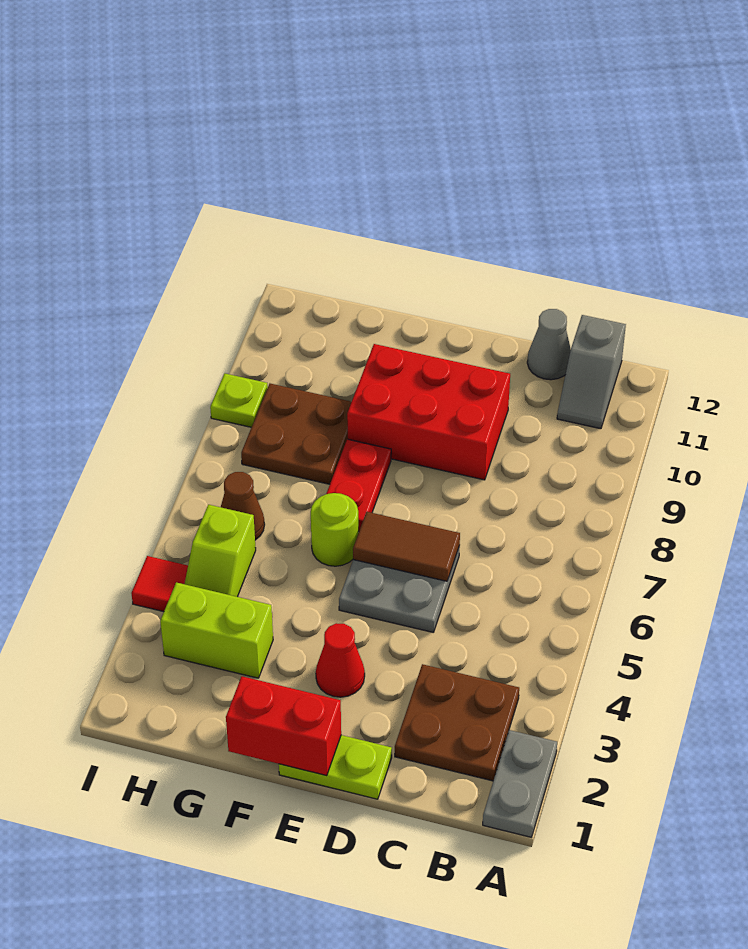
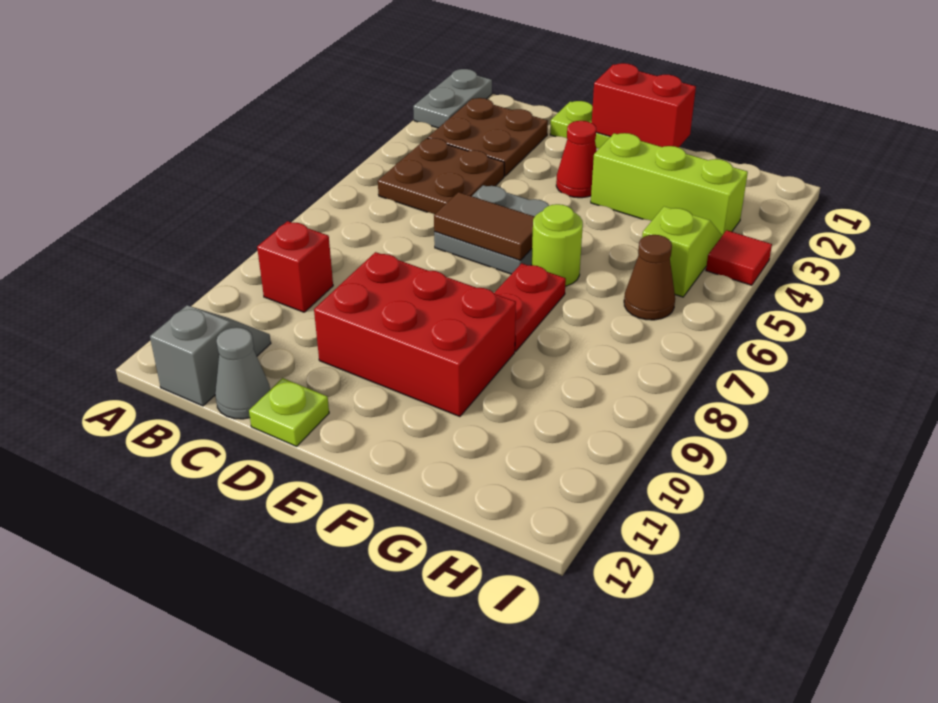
none -> red brick B9 level 1
lime brick G3:H3 level 1 -> lime brick F3:H3 level 1
brown plate G8:H9 level 1 -> brown plate B4:C5 level 1
lime plate I9 level 1 -> lime plate D12 level 1

